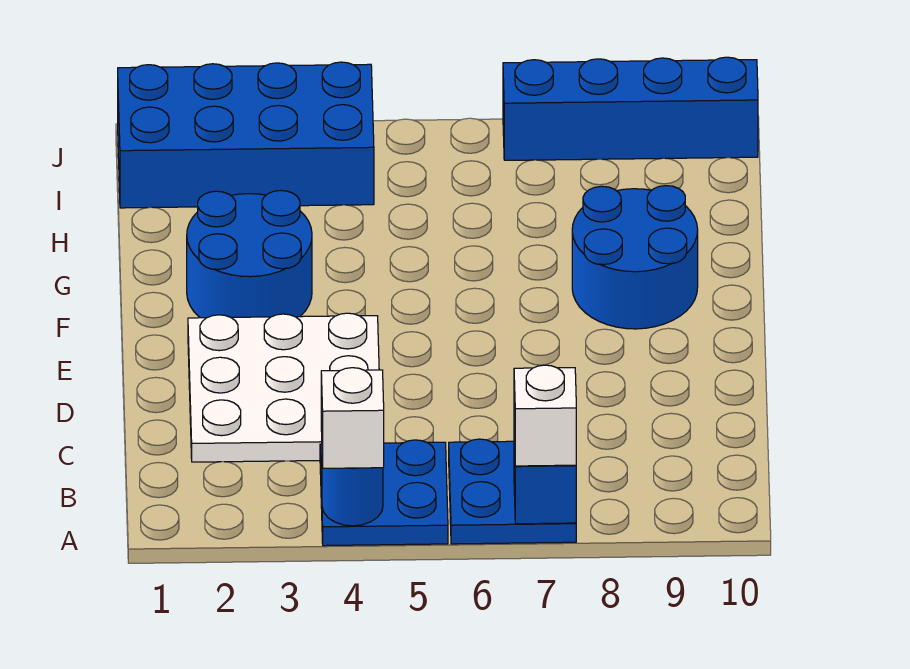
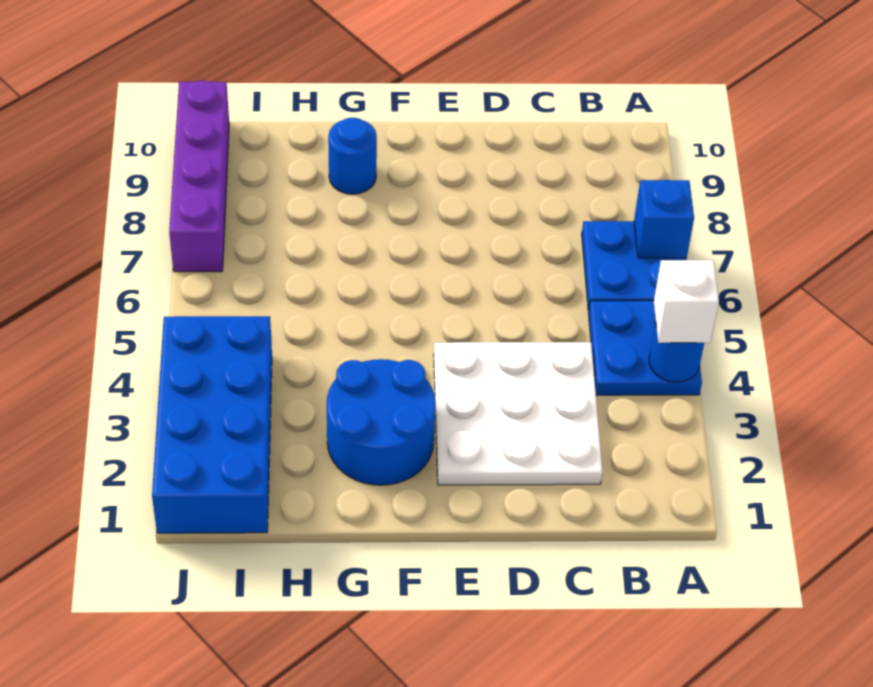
white brick A7 level 3 -> none
blue round brick F8:G9 level 1 -> blue round brick G9 level 1
blue brick J7:J10 level 1 -> purple brick J7:J10 level 1

